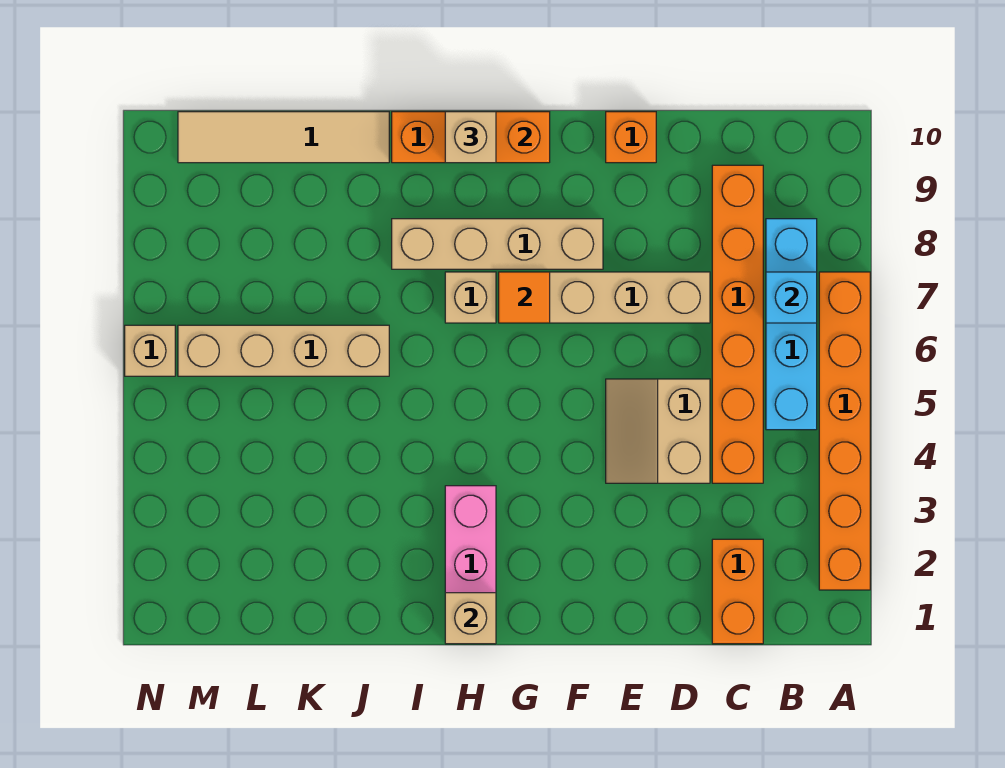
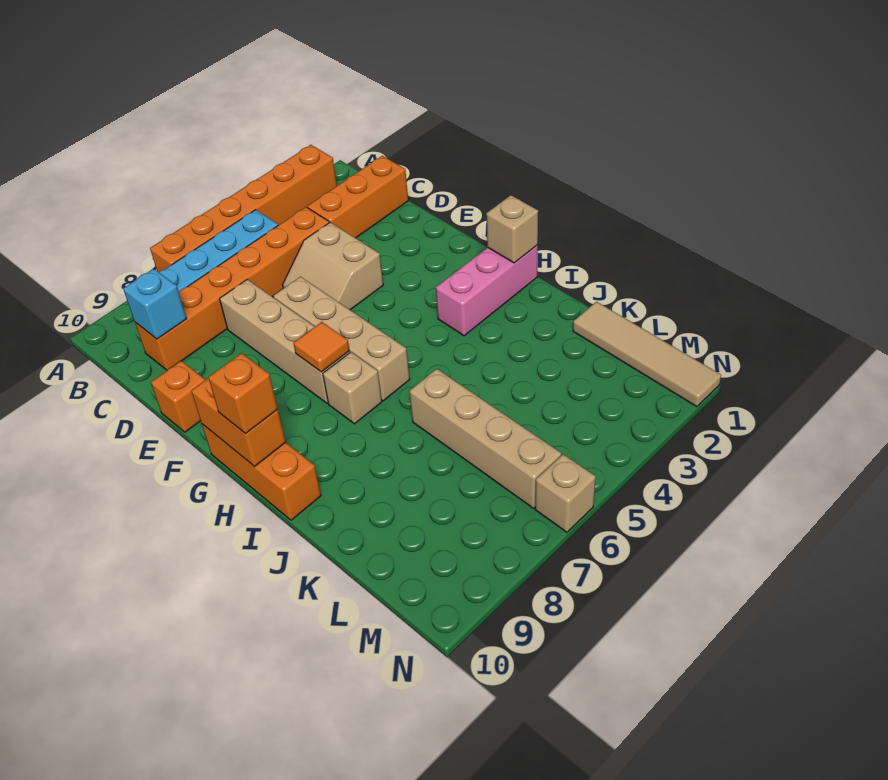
cyan brick B7 level 2 -> cyan brick C9 level 2
orange brick C1:C2 level 1 -> orange brick C1:C3 level 1
tan slope D4:E5 level 1 top D -> tan slope D4:E5 level 1 top 4
tan brick F8:I8 level 1 -> tan brick E6:H6 level 1
tan brick H10 level 3 -> orange brick H10 level 3
tan tile J10:M10 level 1 -> tan tile K1:N1 level 1

